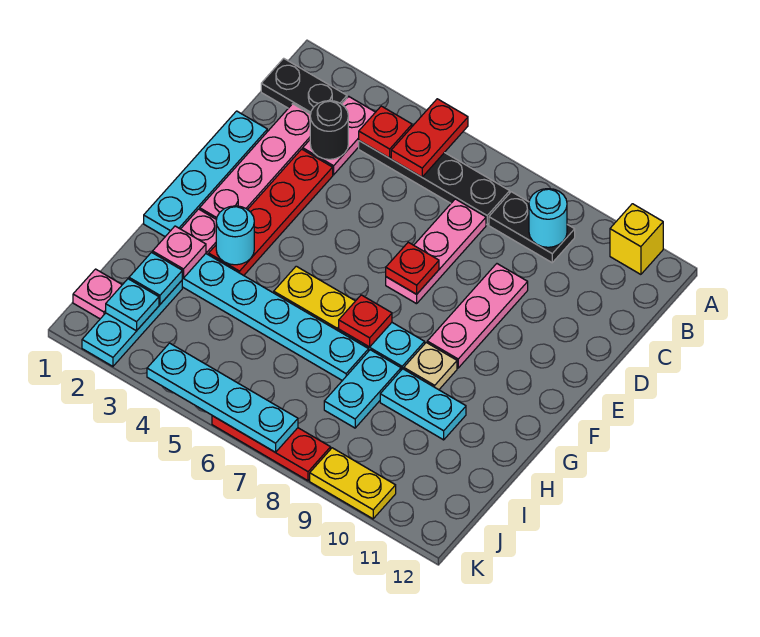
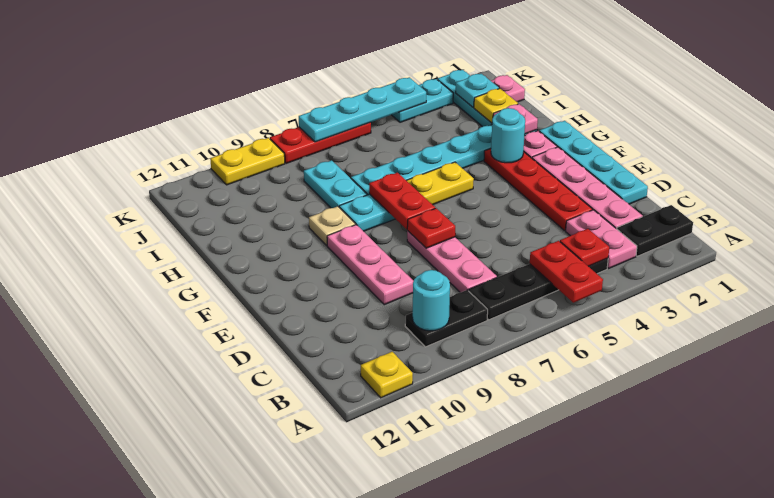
yellow brick A11 level 1 -> yellow plate A11 level 1
black round brick C3 level 2 -> none
red plate G7 level 2 -> red plate F7:G7 level 2
cyan plate H9:H10 level 1 -> cyan plate K3:K4 level 1
cyan plate I2 level 2 -> yellow plate I2 level 2

